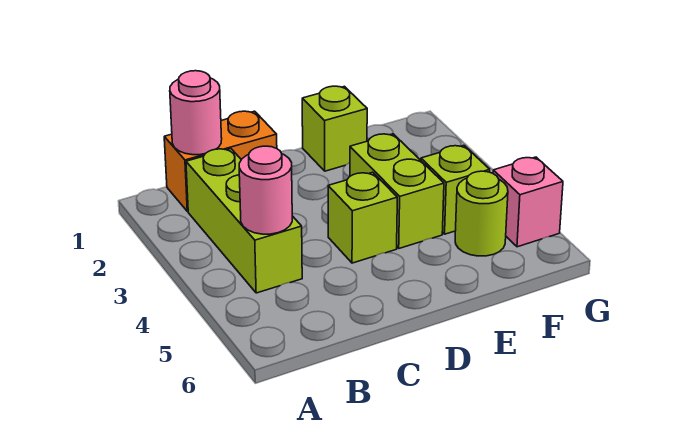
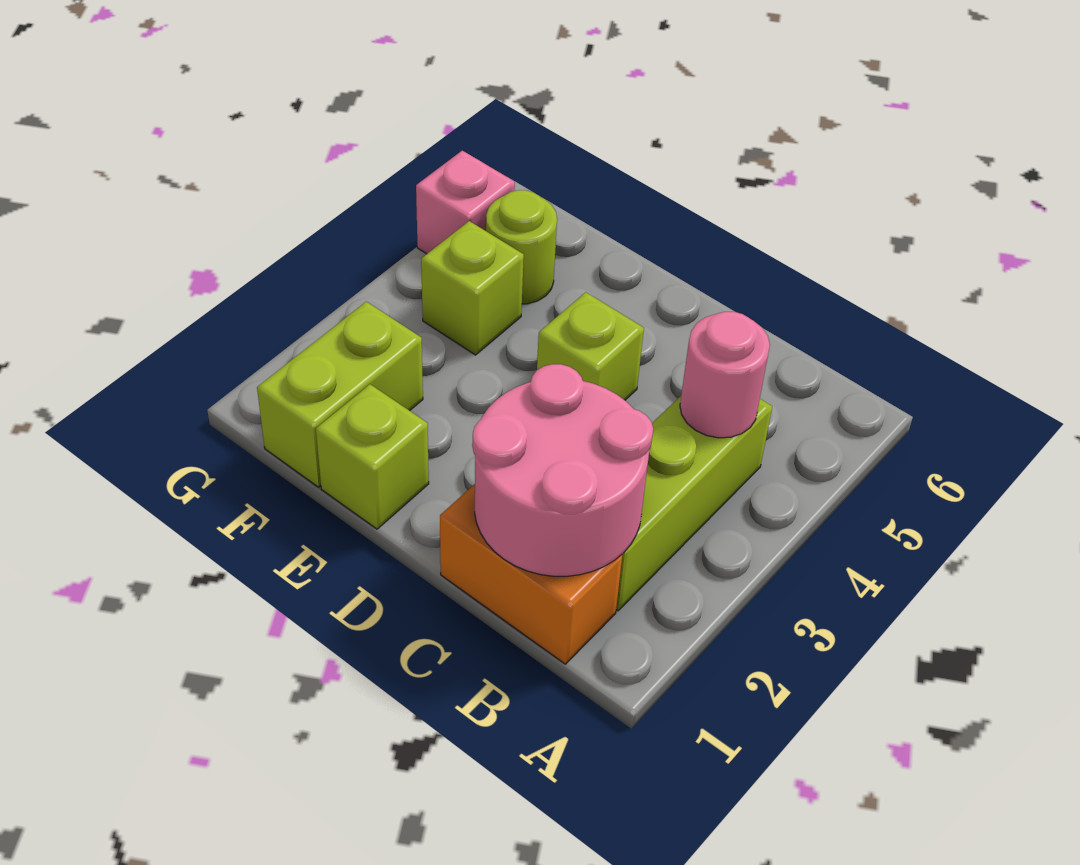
pink round brick B1 level 2 -> pink round brick B1:C2 level 2
lime brick E3:E4 level 1 -> lime brick F1:F2 level 1

